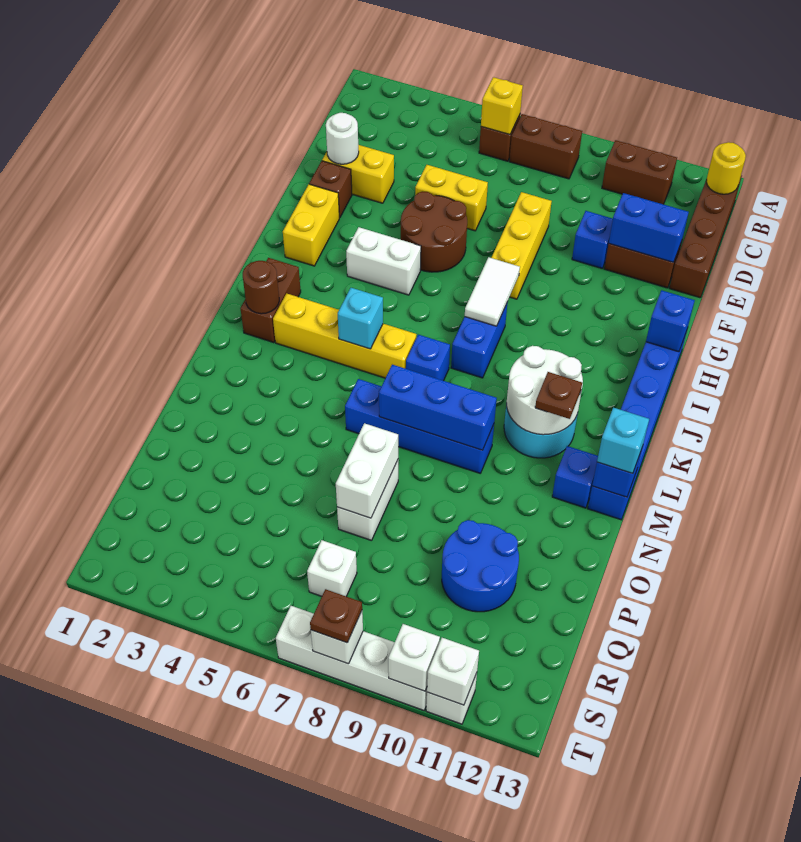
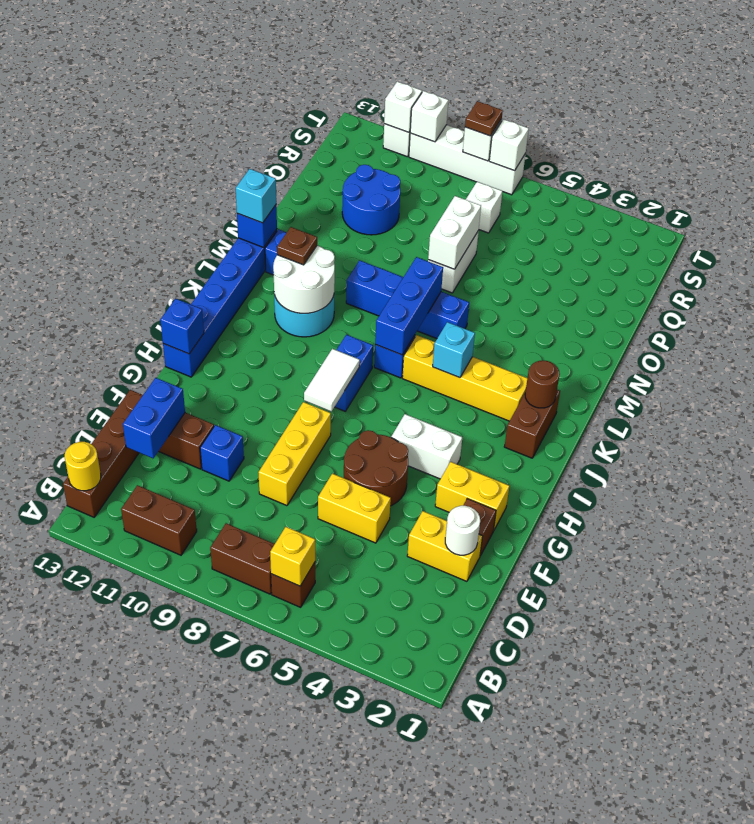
blue brick E11:E12 level 2 -> blue brick D12:E12 level 2
yellow brick G2:H2 level 1 -> yellow brick G2:G3 level 1
blue brick M7:M9 level 2 -> blue brick K7:M7 level 2
none -> white brick T7 level 2

